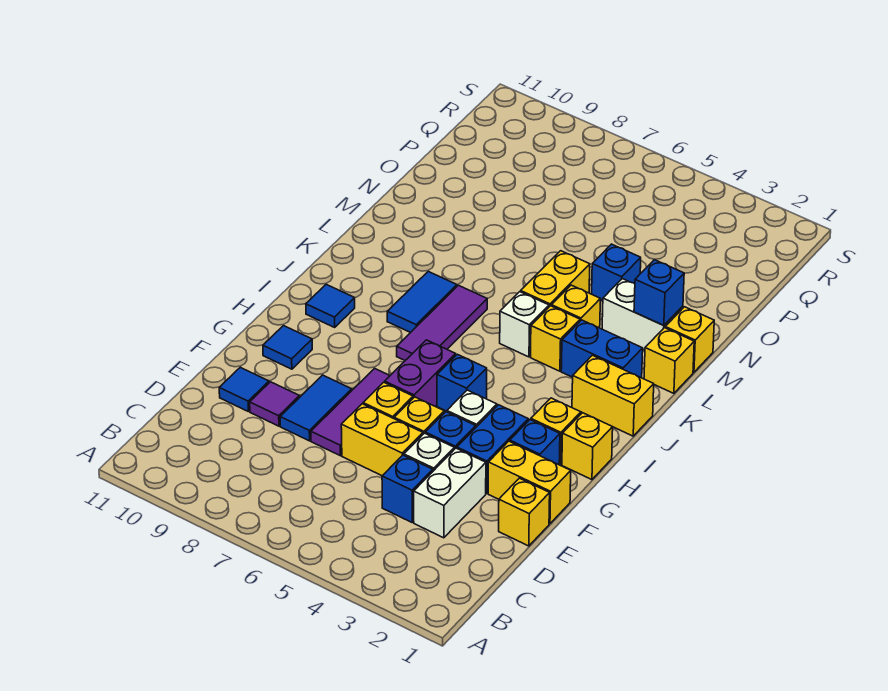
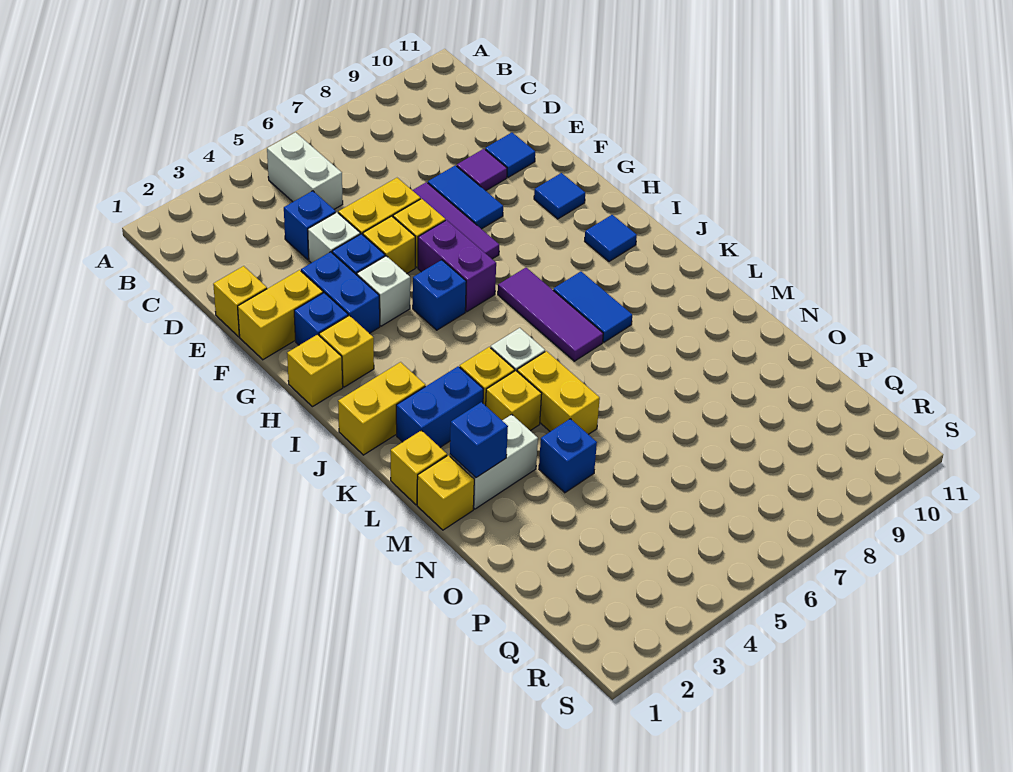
white brick D3:E3 level 1 -> white brick B5:C5 level 1

